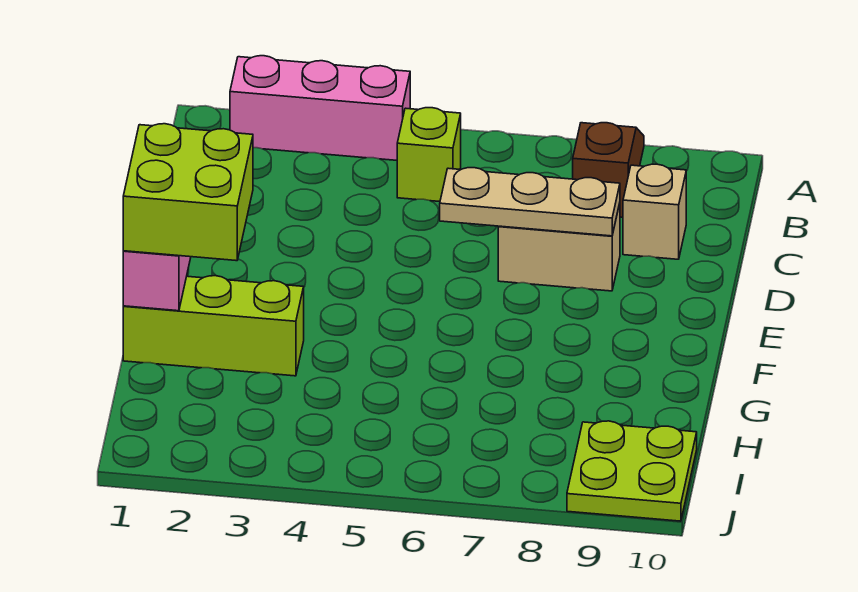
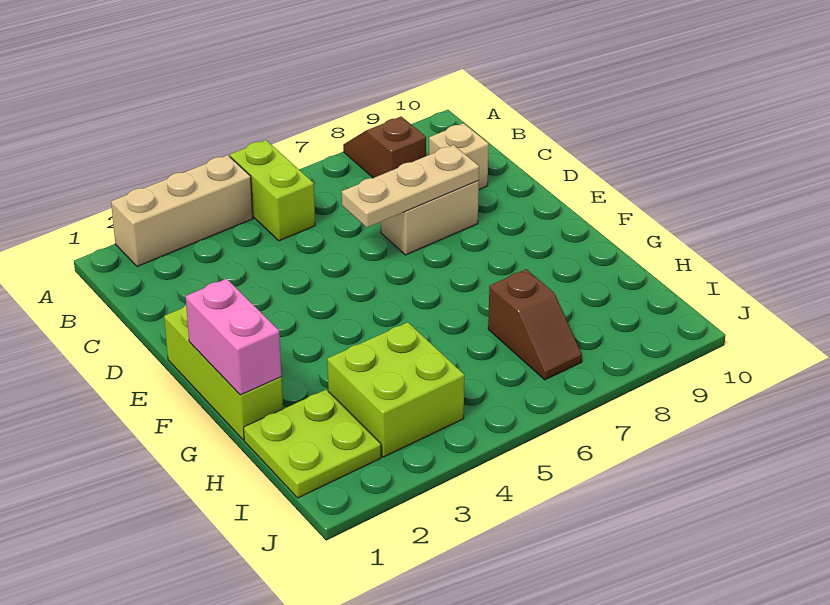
pink brick A2:A4 level 1 -> tan brick A2:A4 level 1
lime brick B5 level 1 -> lime brick A5:B5 level 1
lime brick F1:G2 level 3 -> lime brick H3:I4 level 1
lime brick G1:G3 level 1 -> lime brick E1:G1 level 1
none -> brown slope H7:I7 level 1 top H
lime plate I9:J10 level 1 -> lime plate H1:I2 level 1

